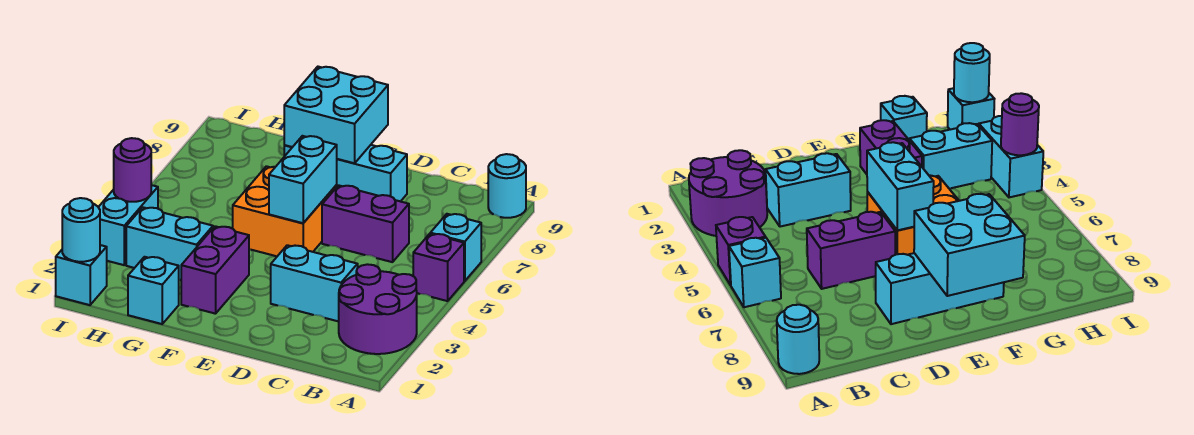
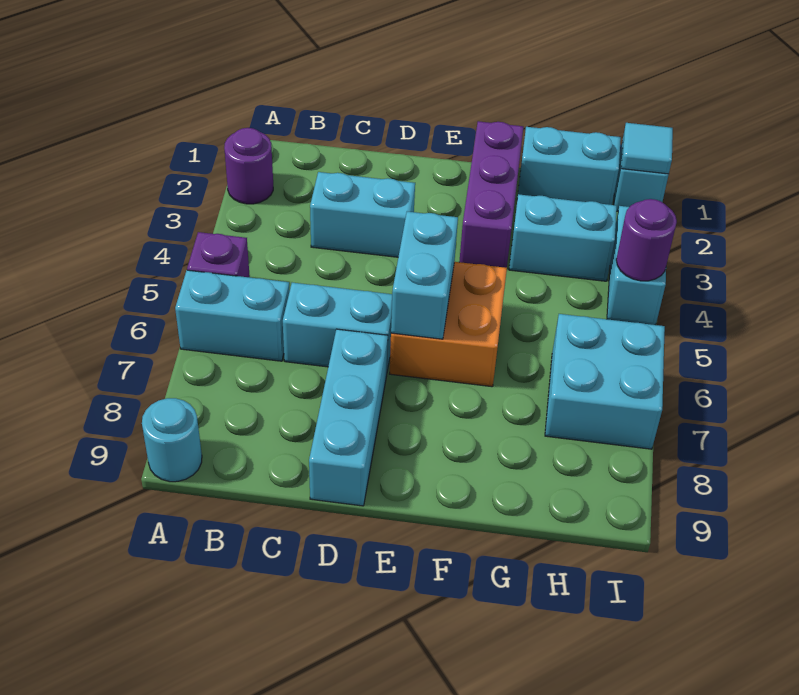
purple round brick A2:B3 level 1 -> purple round brick A2 level 1
cyan brick A6 level 1 -> cyan brick A6:B6 level 1
purple brick C6:D6 level 1 -> cyan brick C6:D6 level 1
cyan brick D8:F8 level 1 -> cyan brick D7:D9 level 1
cyan brick E8:F9 level 2 -> cyan brick H6:I7 level 1
purple brick F2:F3 level 1 -> purple brick F1:F3 level 1
cyan brick G1 level 1 -> cyan brick G1:H1 level 1
cyan round brick I1 level 2 -> cyan tile I1 level 2

